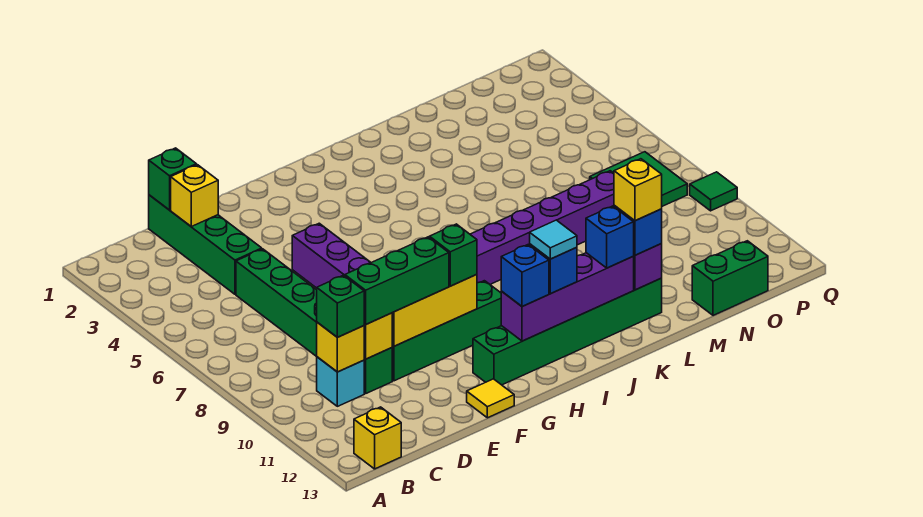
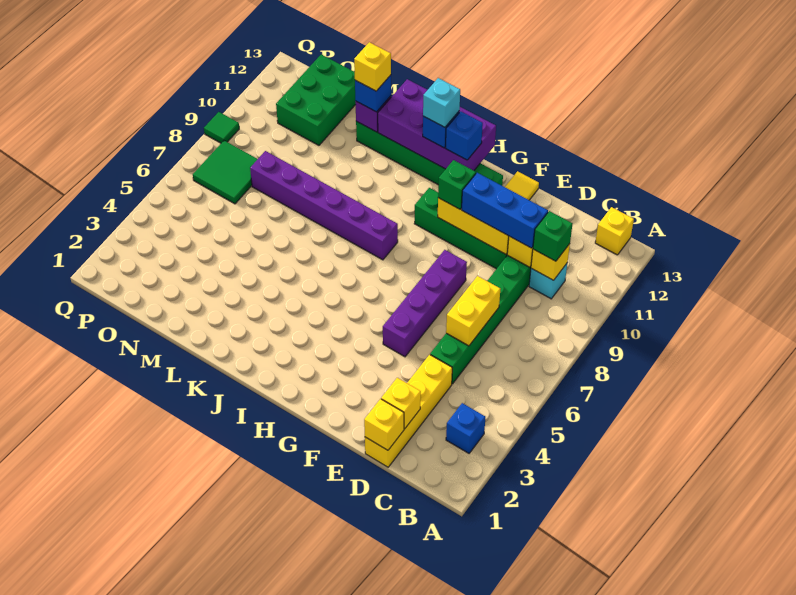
green brick D1:D4 level 1 -> yellow brick D1:D4 level 1
green brick D1 level 2 -> yellow brick D1 level 2
none -> yellow brick D6:D7 level 2
green brick D10:F10 level 3 -> blue brick D10:F10 level 3
purple brick H12:K12 level 2 -> purple brick H12:K13 level 2
cyan tile I12 level 4 -> cyan brick I12 level 4
blue brick K12 level 3 -> blue brick B3 level 1
green brick N13:O13 level 1 -> green brick N11:O13 level 1

